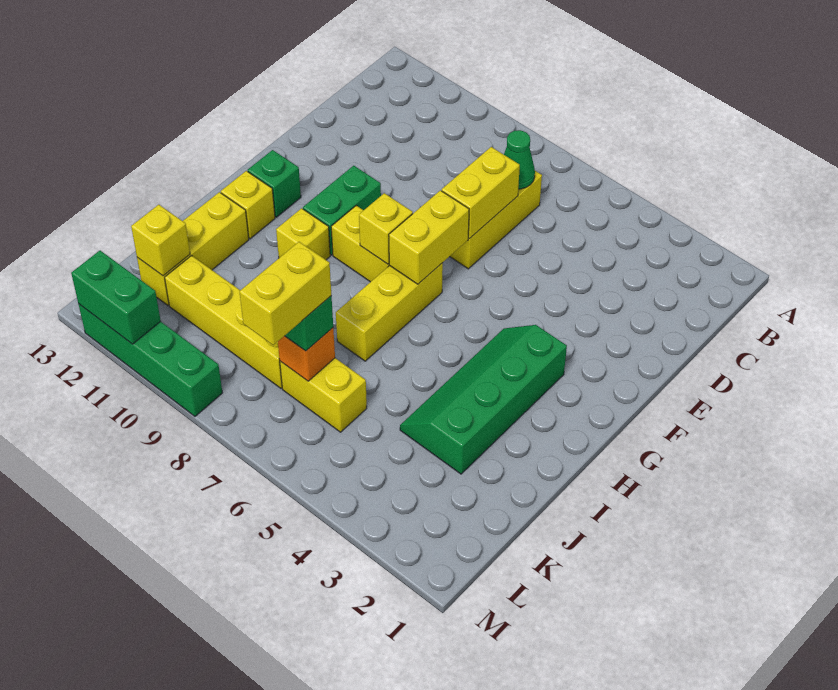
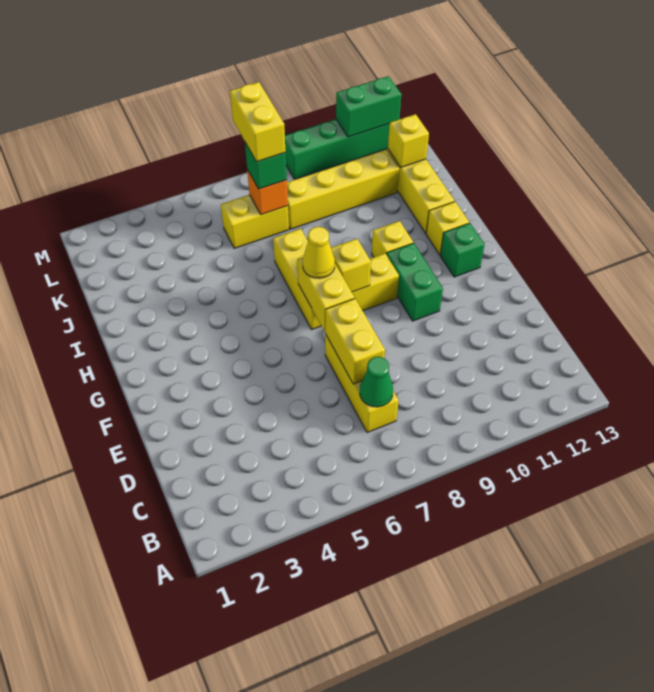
green slope G3:J4 level 1 top 3 -> none
none -> yellow cone G7 level 3

